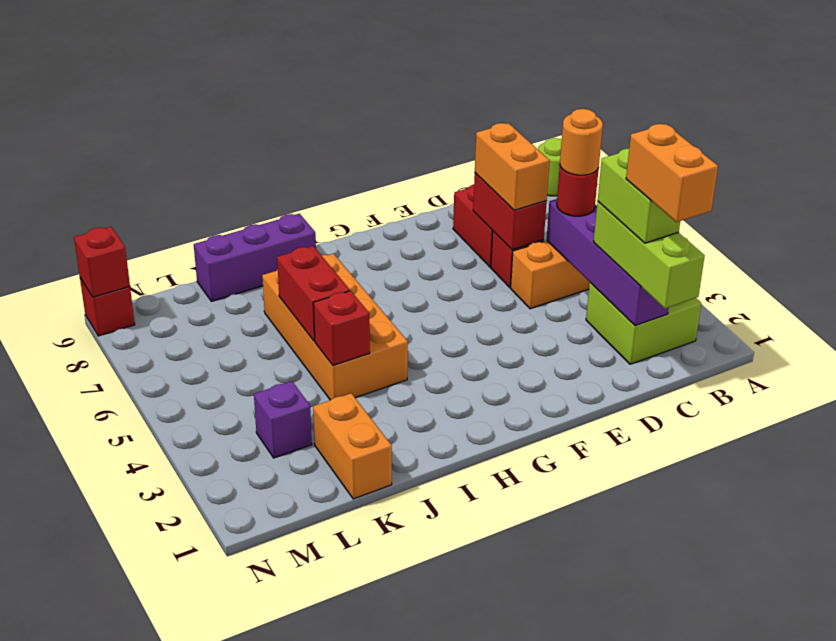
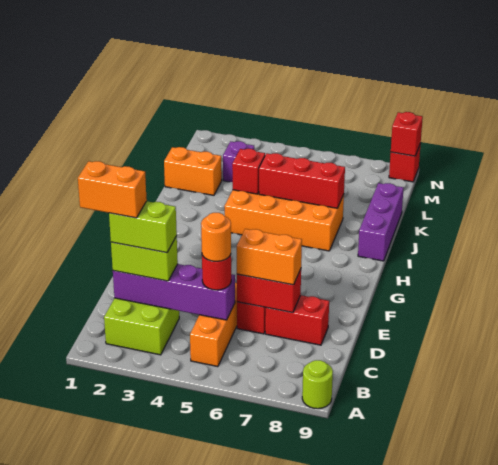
lime brick C1:C3 level 3 -> lime brick C2:C3 level 3
red brick J5:J6 level 2 -> red brick J5:J7 level 2

